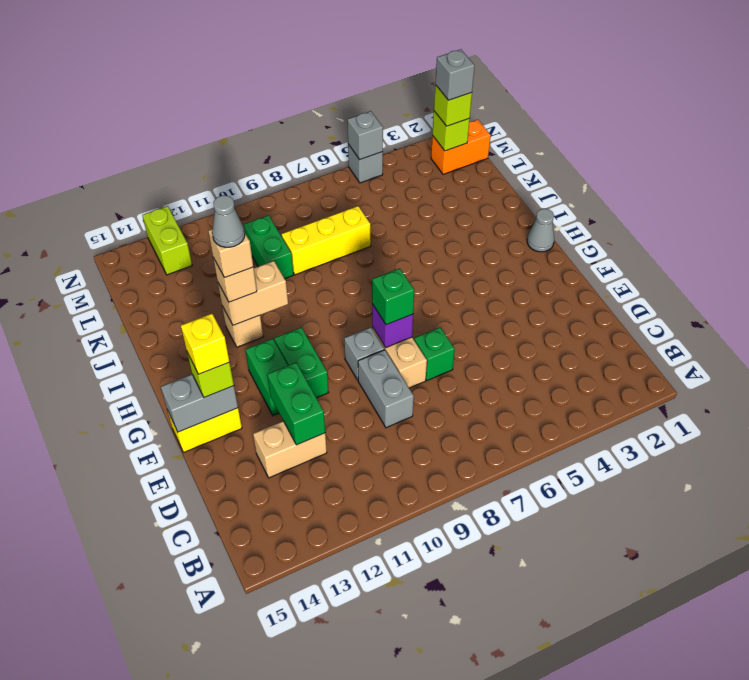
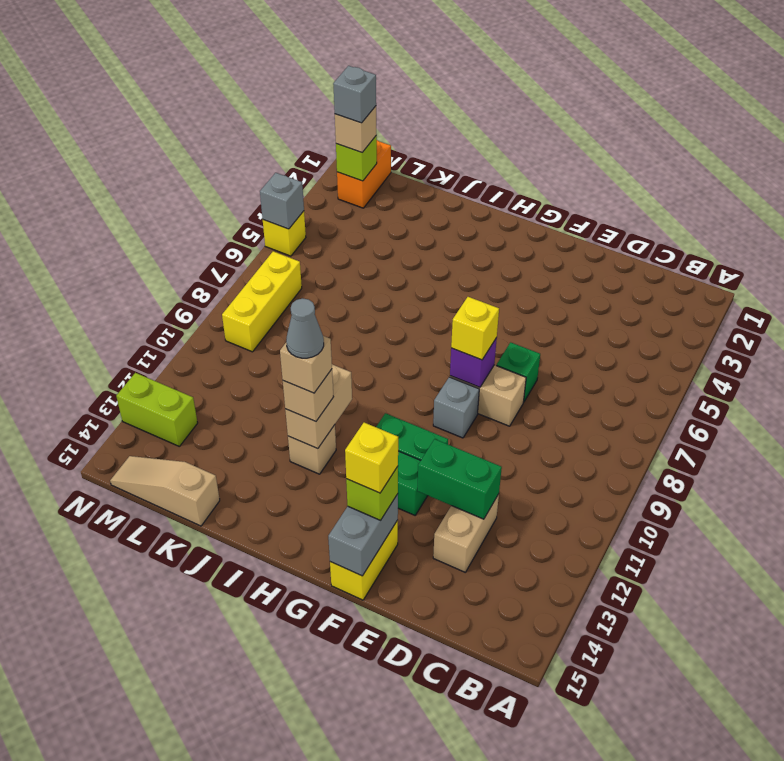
grey brick D9:E9 level 1 -> none
green brick F8 level 3 -> yellow brick F8 level 3
grey cone H1 level 1 -> none
yellow brick K7:K9 level 1 -> yellow brick M7:M9 level 1
green brick K10:L10 level 1 -> none
none -> tan slope K15:M15 level 1 top K
lime brick M2 level 3 -> tan brick M2 level 3
grey brick N5 level 1 -> yellow brick N5 level 1

